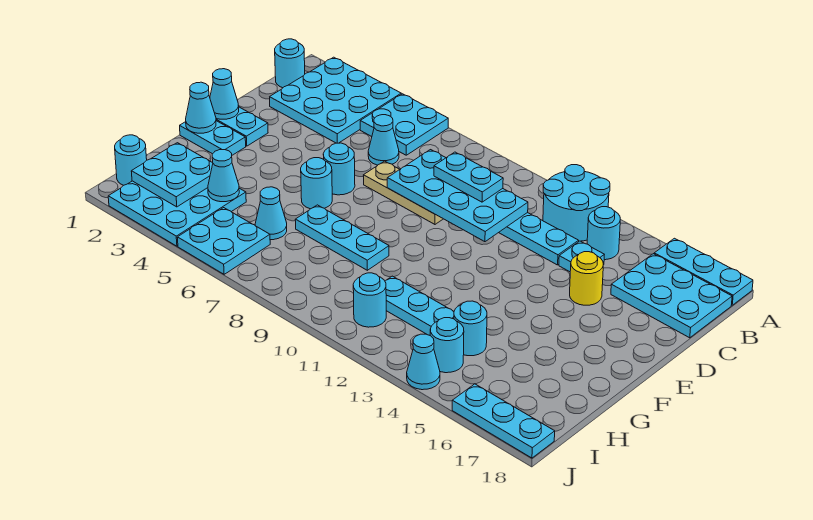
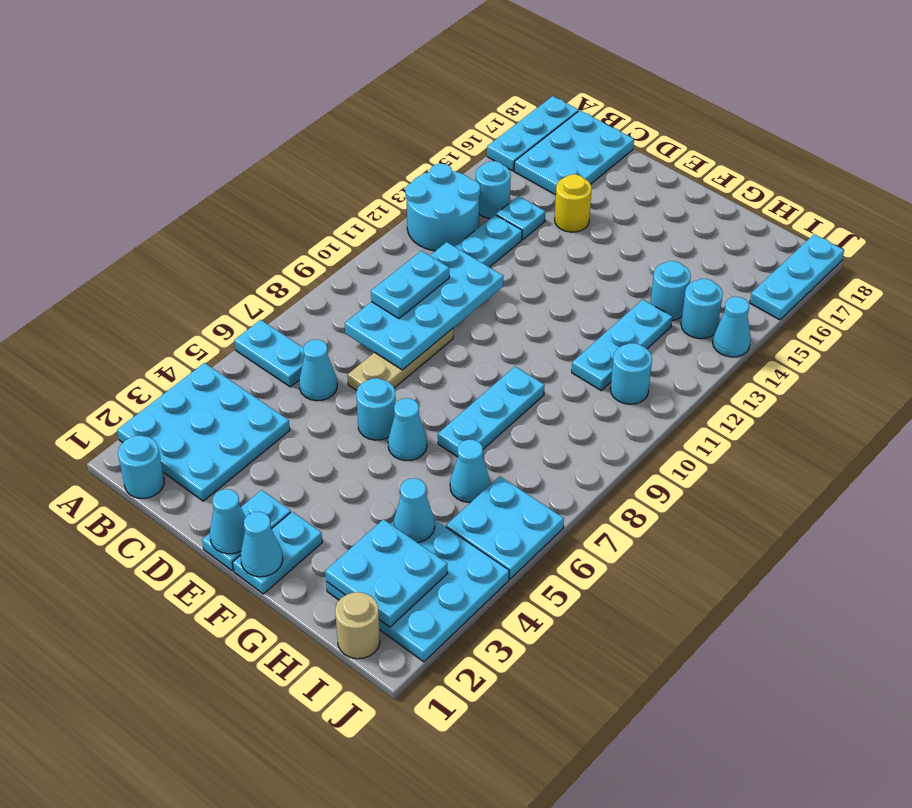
cyan plate A5:B6 level 1 -> cyan plate A6:B6 level 1
cyan round brick F6 level 1 -> cyan cone F6 level 1
cyan round brick I1 level 1 -> tan round brick I1 level 1

